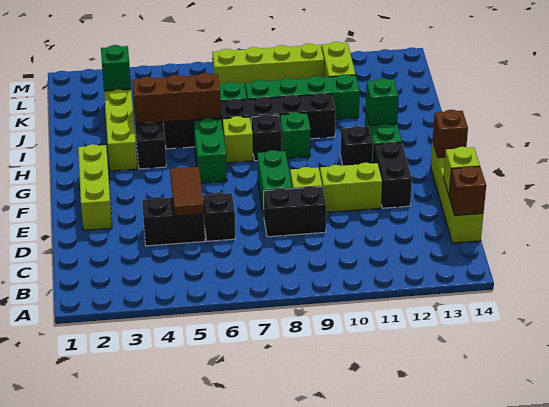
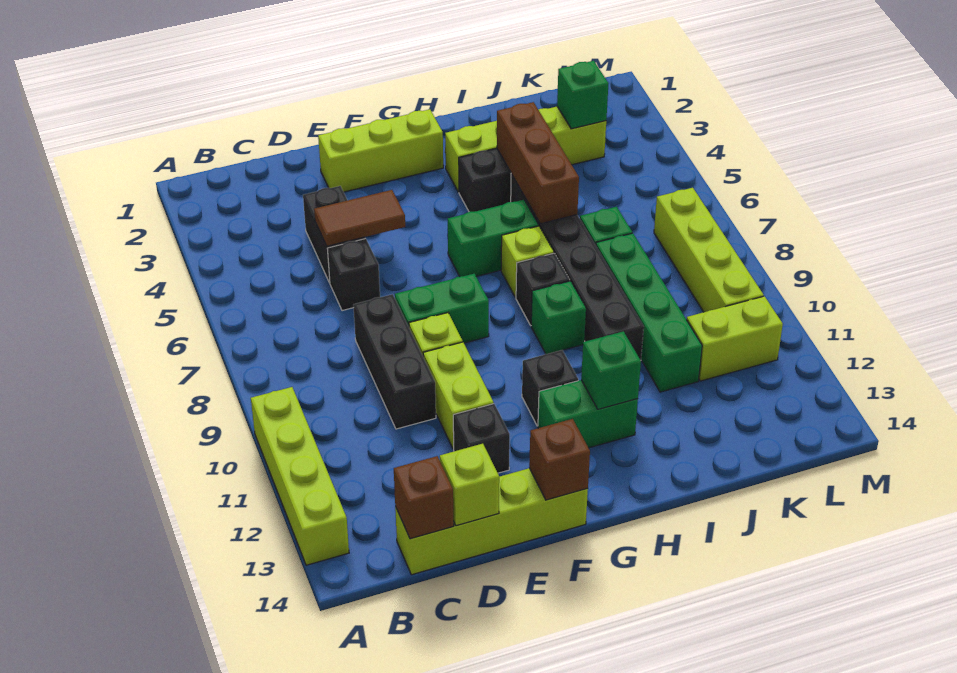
none -> lime brick A10:A13 level 1
black brick D8:D9 level 1 -> black brick D8:D10 level 1
black brick E12:F12 level 1 -> black brick E12 level 1

